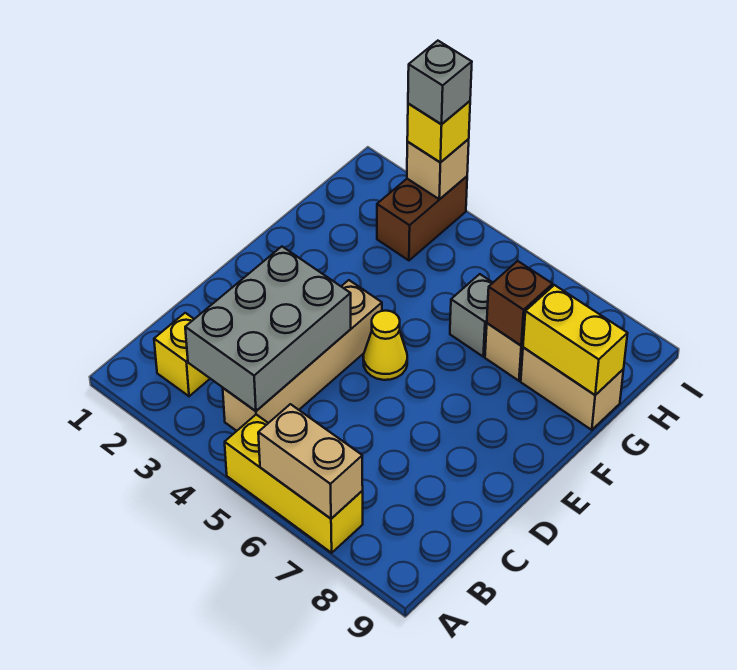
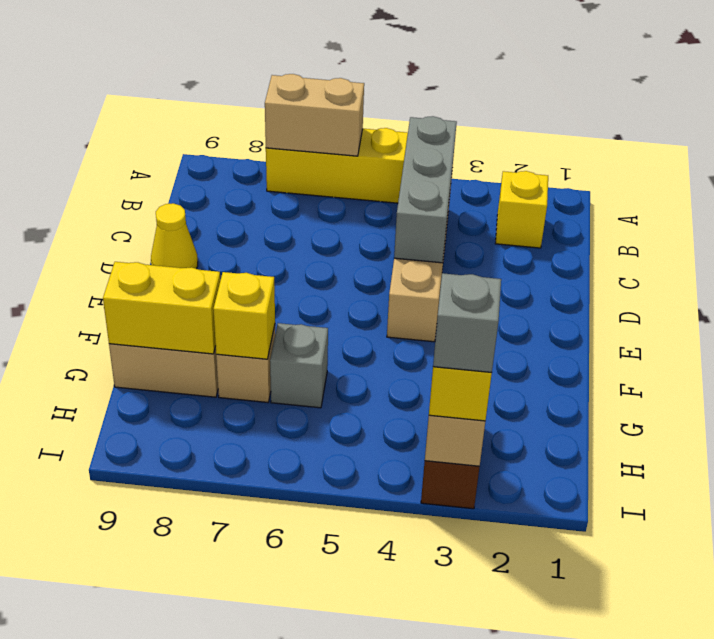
grey brick B3:D4 level 2 -> grey brick B4:D4 level 2
yellow cone E5 level 1 -> yellow cone D9 level 1
brown brick G7 level 2 -> yellow brick G7 level 2

